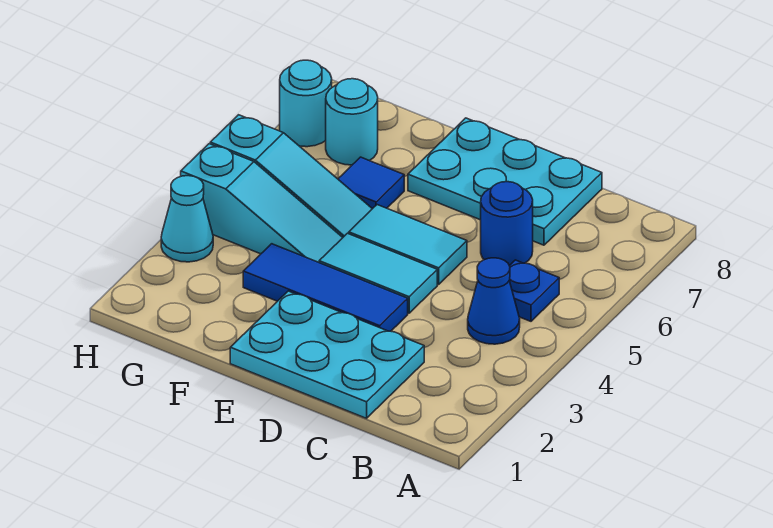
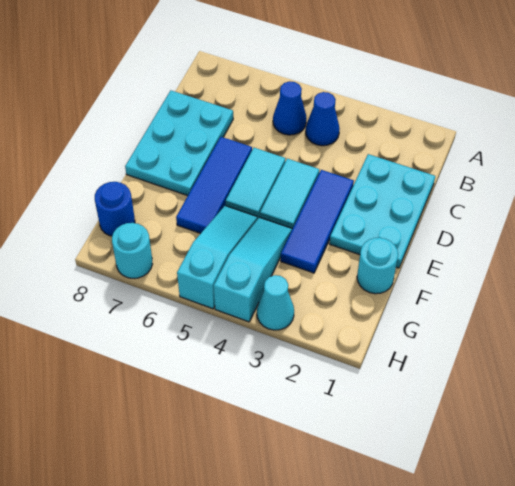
blue plate B5 level 1 -> blue cone B5 level 1
blue round brick C6 level 1 -> blue round brick G8 level 1
blue tile F6 level 1 -> blue tile D6:F6 level 1
cyan round brick G7 level 1 -> cyan round brick F1 level 1

